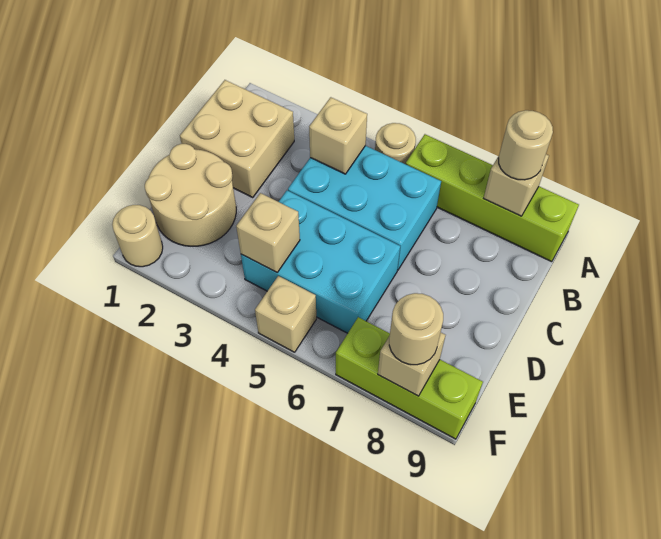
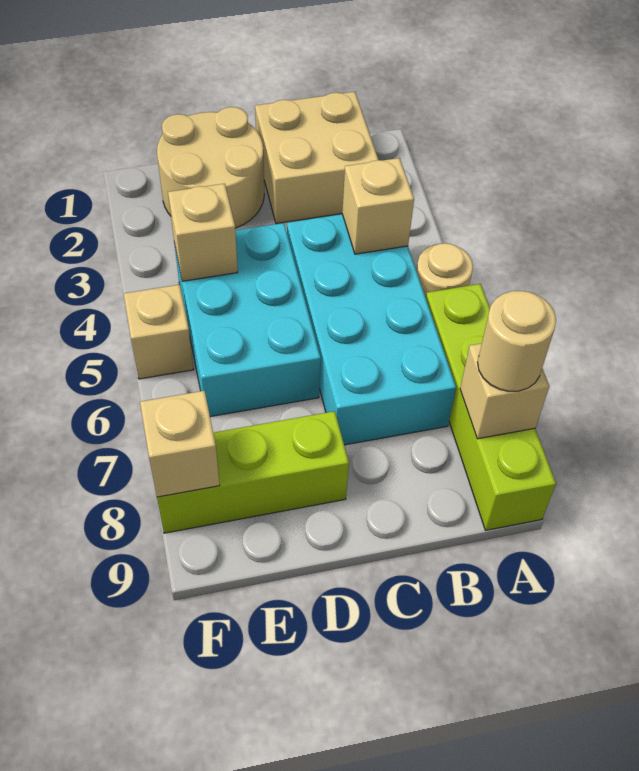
cyan brick B4:C6 level 1 -> cyan brick B4:C7 level 1
tan round brick F1 level 1 -> none
lime brick F7:F9 level 1 -> lime brick D8:F8 level 1
tan round brick F8 level 3 -> none

